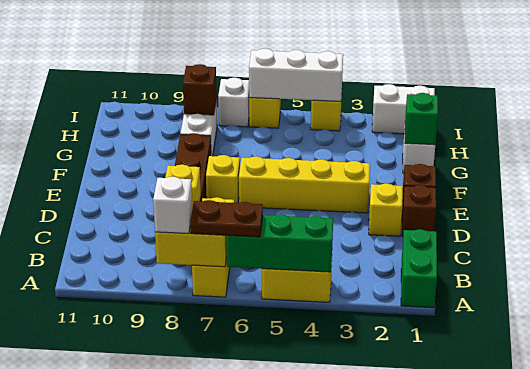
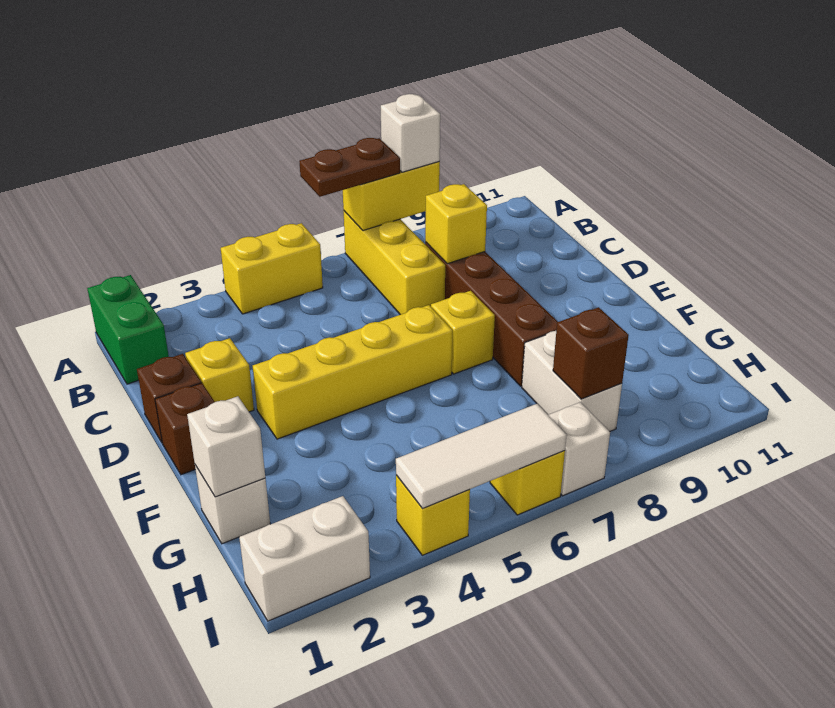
green brick A4:A6 level 2 -> none
green brick G1 level 2 -> white brick G1 level 2
white brick I4:I6 level 2 -> white tile I4:I6 level 2

